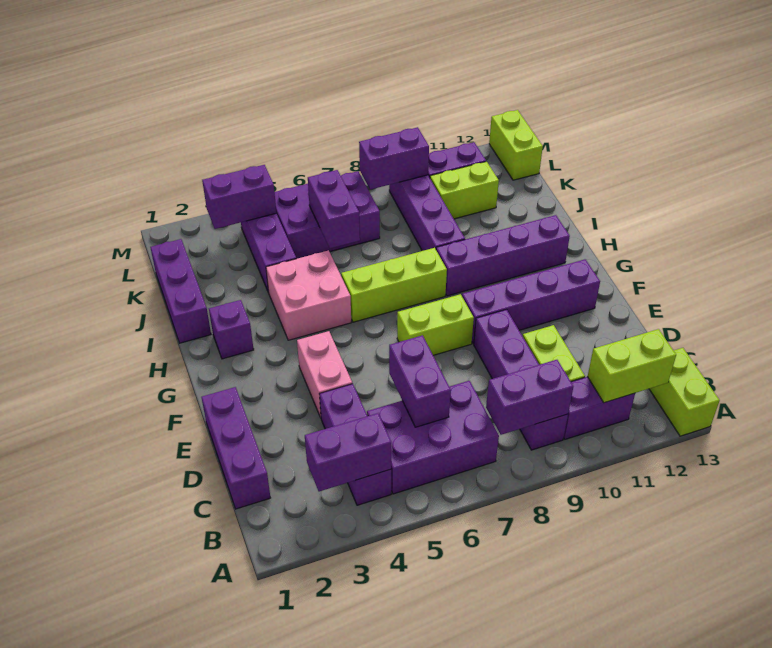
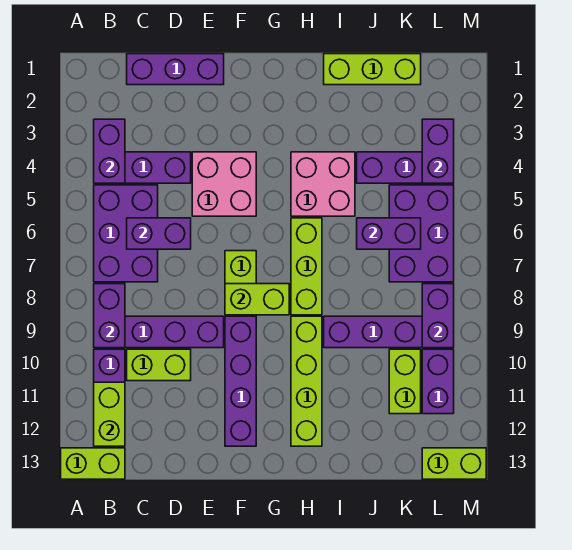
pink brick E4:F4 level 1 -> pink brick E4:F5 level 1
none -> lime brick F8:G8 level 2
purple brick H2 level 1 -> none
purple brick H9:H12 level 1 -> lime brick H9:H12 level 1
purple brick I1:K1 level 1 -> lime brick I1:K1 level 1

